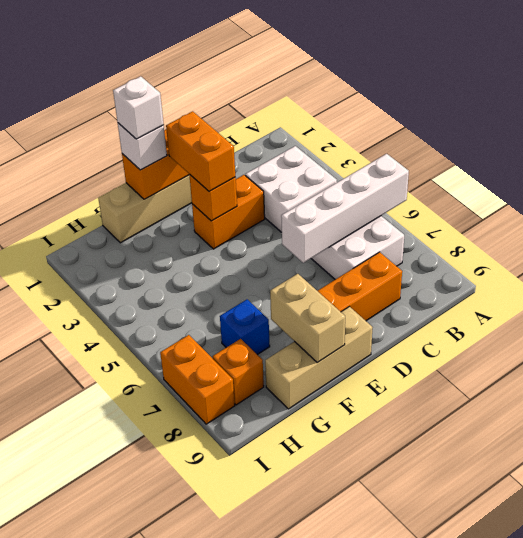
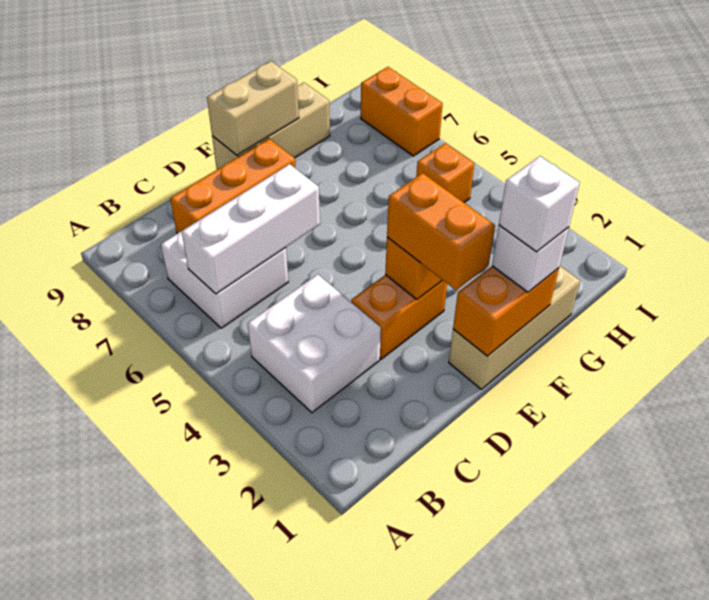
white brick A6:D6 level 2 -> white brick B6:D6 level 2
tan brick F8:F9 level 2 -> tan brick E9:F9 level 2
blue brick G7 level 1 -> none
orange brick H8 level 1 -> orange brick H5 level 1

